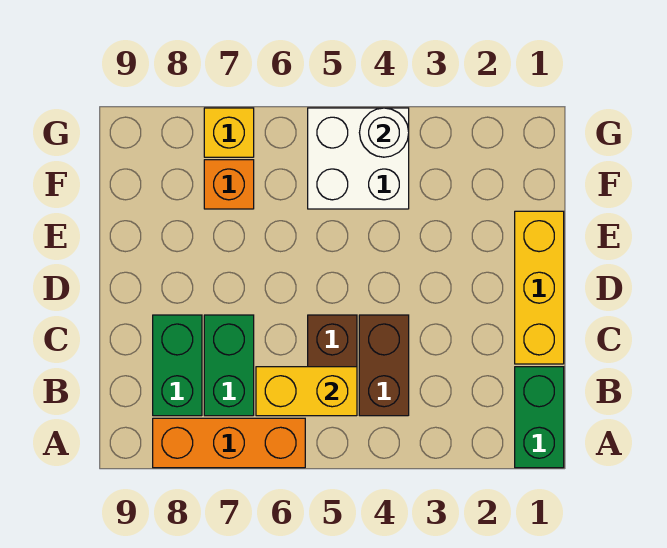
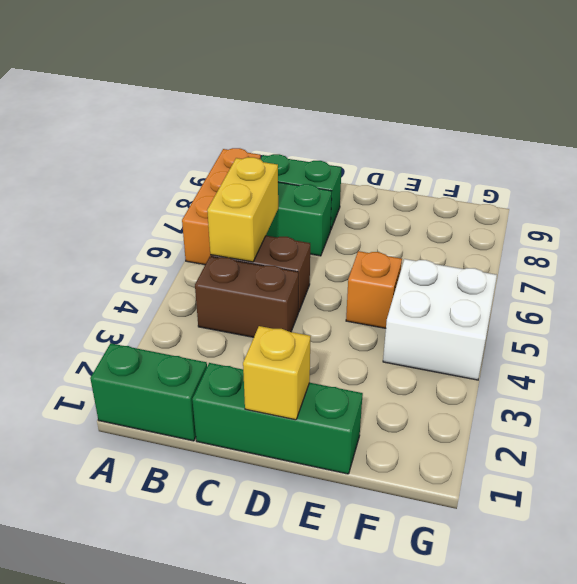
yellow brick C1:E1 level 1 -> green brick C1:E1 level 1
orange brick F7 level 1 -> orange brick E5 level 1
white round brick G4 level 2 -> none
yellow brick G7 level 1 -> yellow brick D1 level 2

